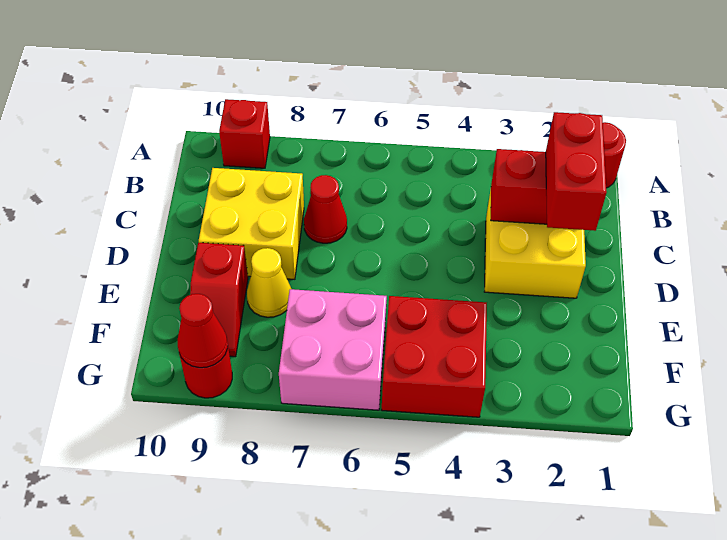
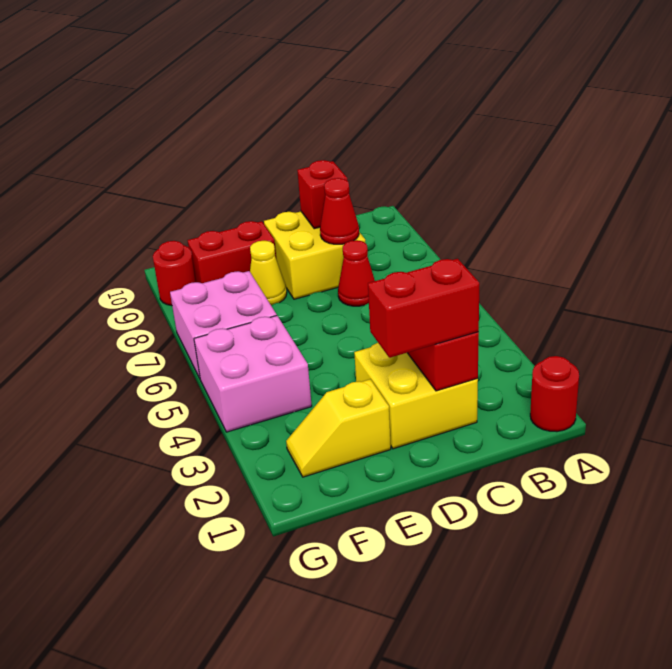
red brick A9 level 1 -> red brick C9 level 2
none -> yellow slope E2:F2 level 1 top E
red slope E9:F9 level 1 top E -> red brick E9:F9 level 1
red brick F4:G5 level 1 -> pink brick F4:G5 level 1
red cone G9 level 2 -> red cone C8 level 2

